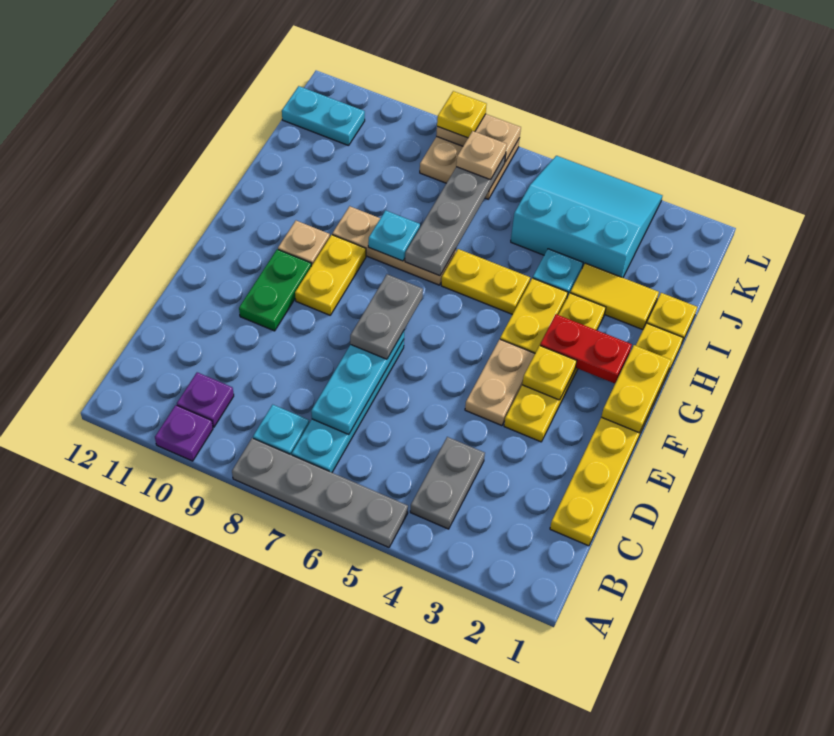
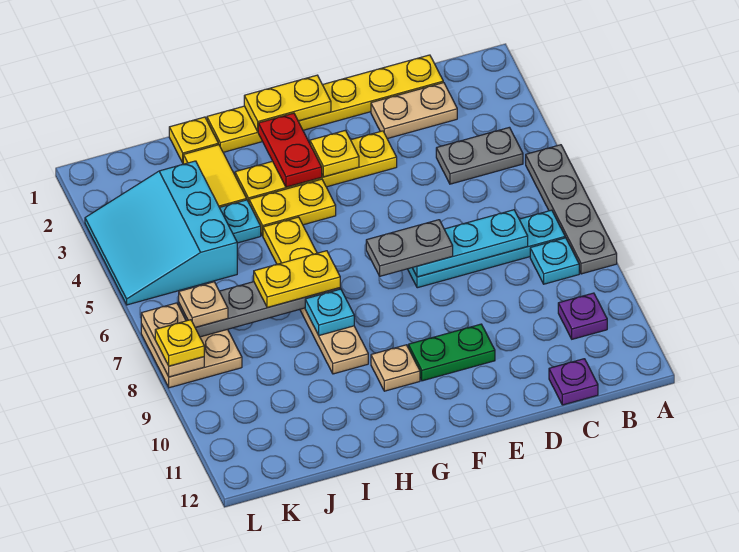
purple plate A10 level 1 -> purple plate C12 level 1
tan plate E4:F4 level 1 -> tan plate C2:D2 level 1
yellow plate F9:G9 level 1 -> yellow plate H7:I7 level 3
cyan plate K11:K12 level 1 -> none

